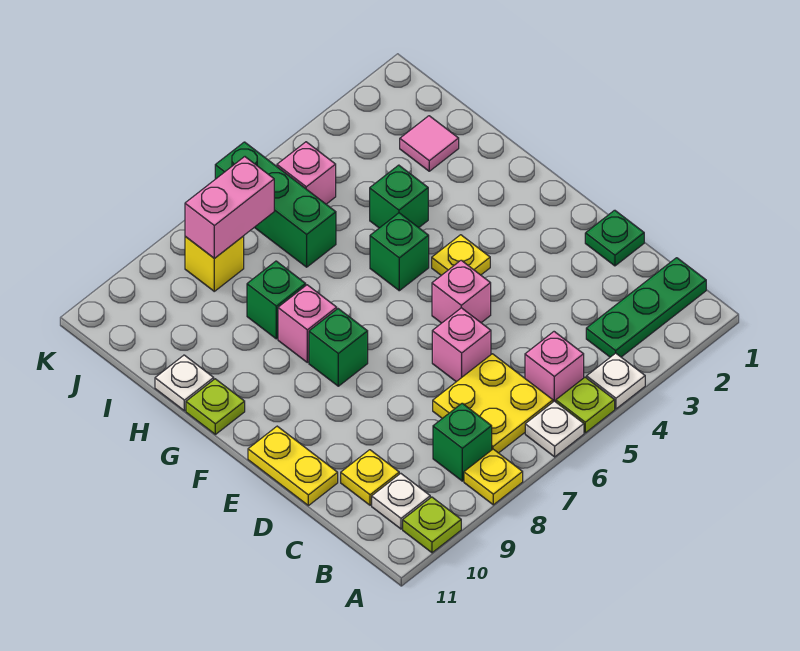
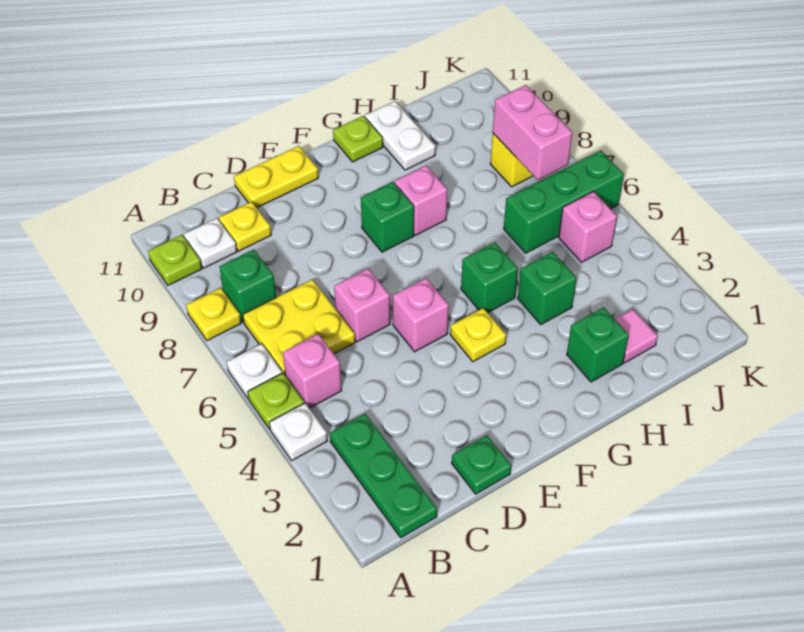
green brick H8 level 1 -> green brick H2 level 1
white plate H11 level 1 -> white plate H10:H11 level 1

